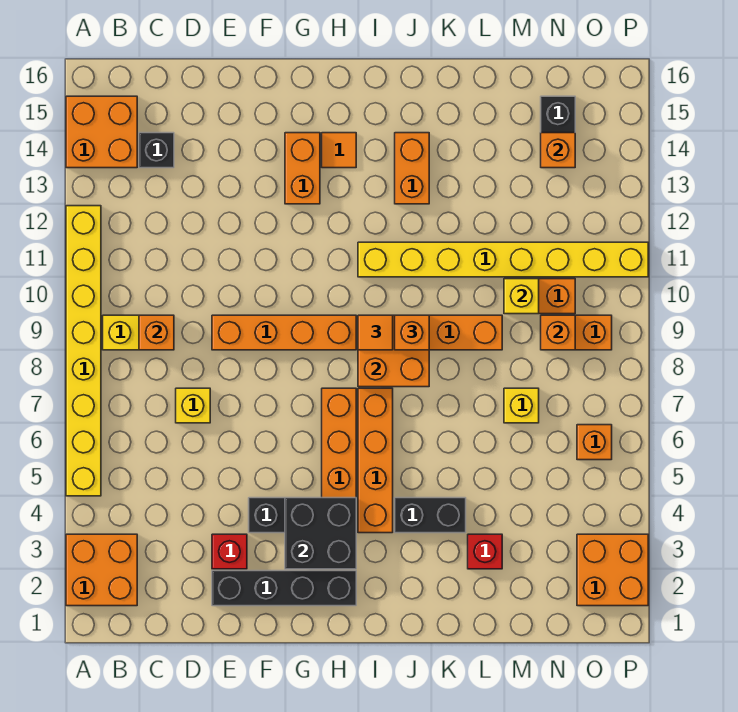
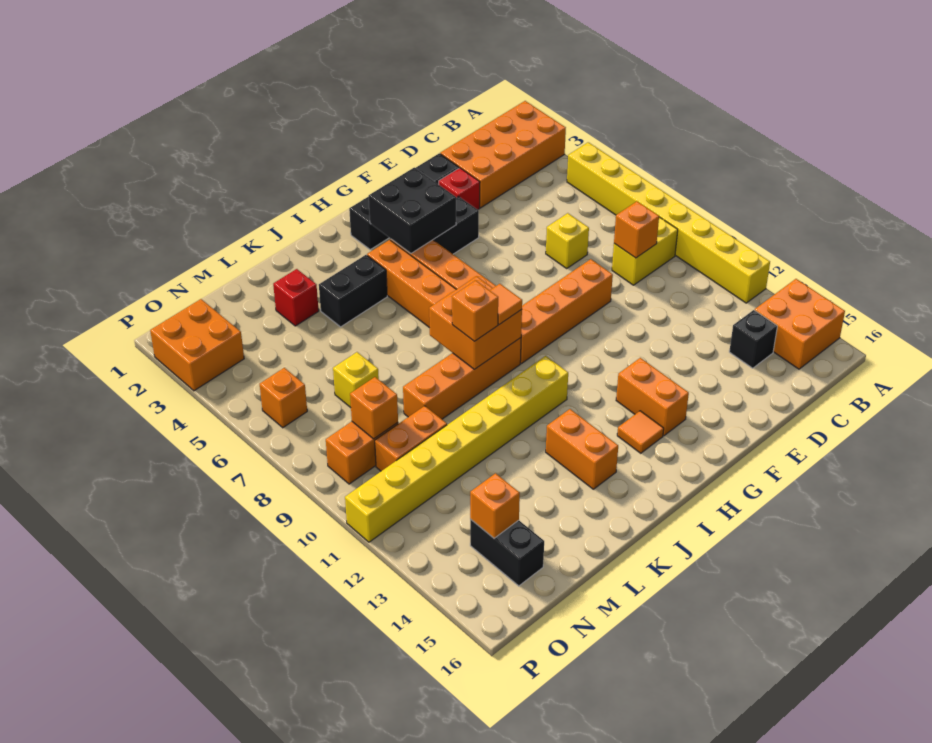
orange brick A2:B3 level 1 -> orange brick A2:D3 level 1
yellow brick M10 level 2 -> none

